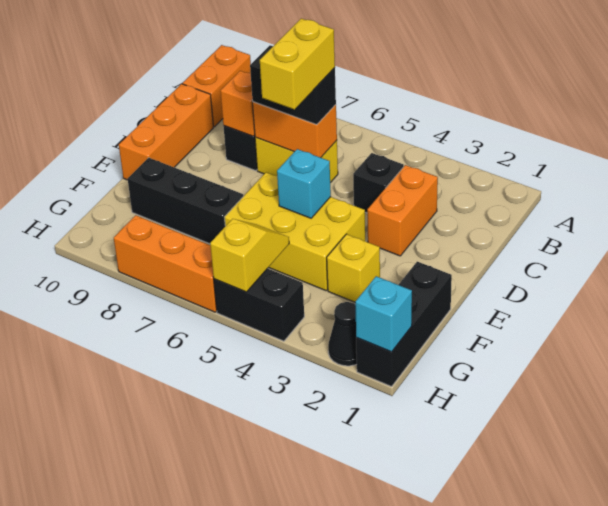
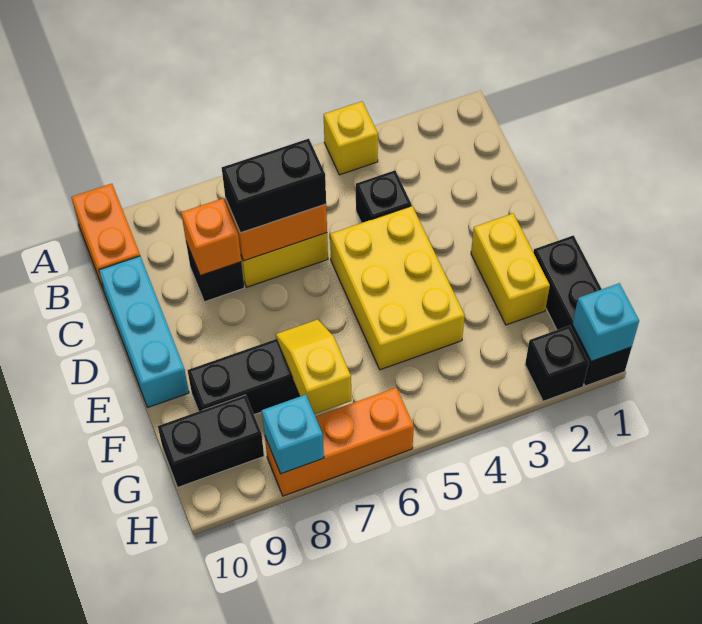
orange brick C3:D3 level 1 -> none
yellow brick C6:D6 level 4 -> yellow brick E2:F2 level 1
orange brick C10:E10 level 1 -> cyan brick C10:E10 level 1
yellow brick E4:F6 level 1 -> yellow brick D4:F5 level 1
cyan brick E5 level 2 -> cyan brick H8 level 2
yellow brick F3 level 1 -> yellow brick A4 level 1
yellow slope G5:H5 level 2 top H -> yellow slope F7:G7 level 2 top G
black cone H2 level 1 -> black brick H2 level 1
black brick H4:H5 level 1 -> black brick G9:G10 level 1

